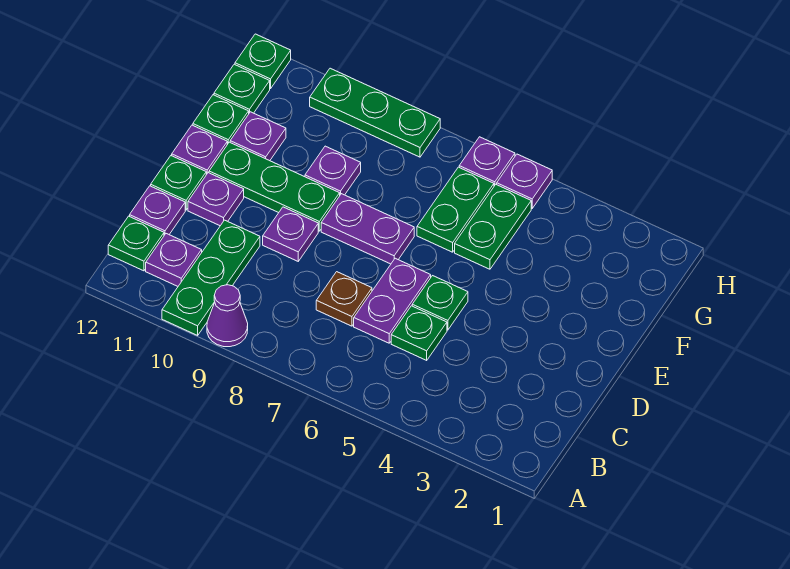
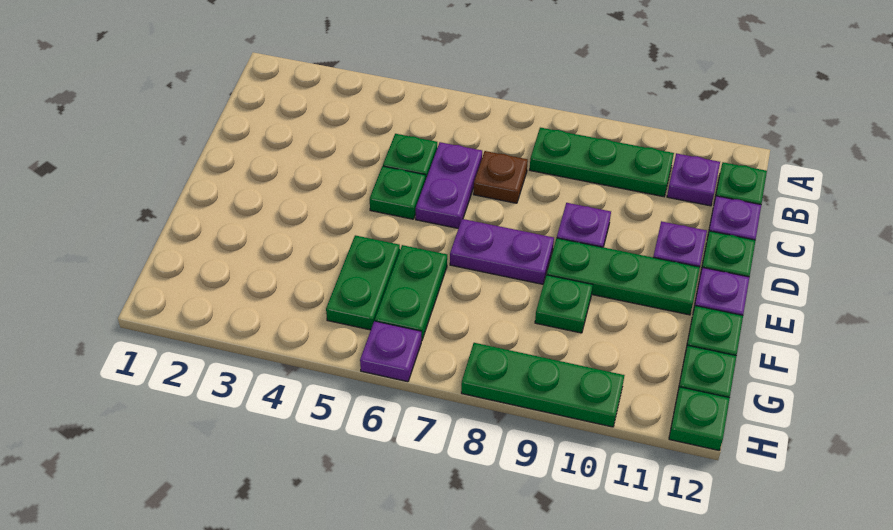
purple cone A9 level 1 -> none
green plate A10:C10 level 1 -> green plate B8:B10 level 1
purple plate F9 level 1 -> green plate F9 level 1
purple plate F11 level 1 -> none
purple plate H5 level 1 -> none

